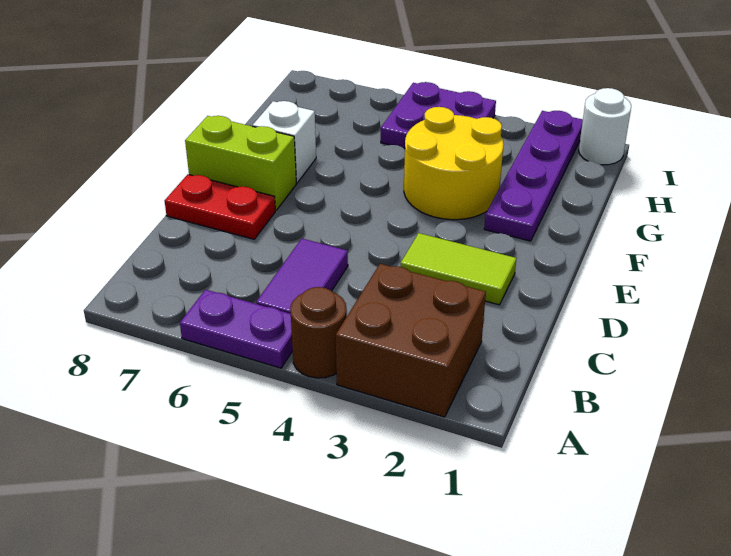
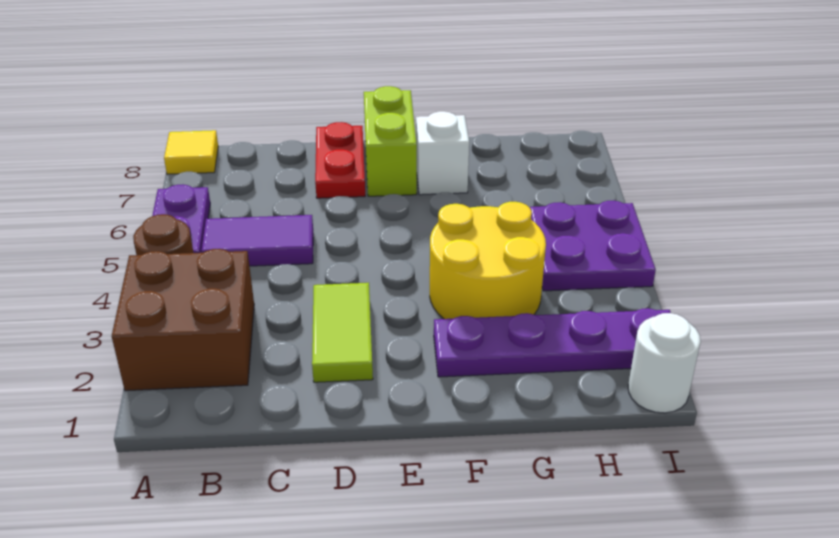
none -> yellow tile A8 level 1

